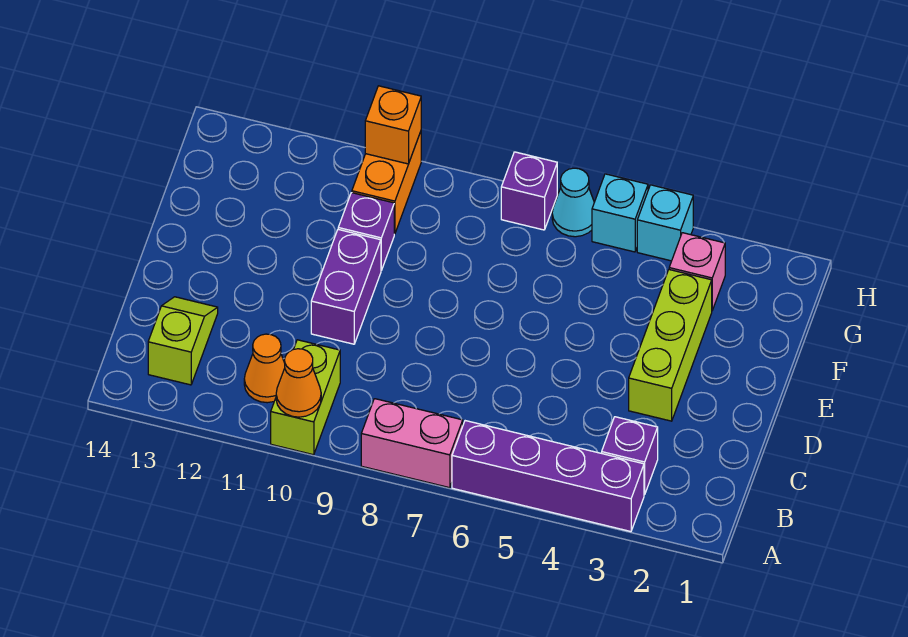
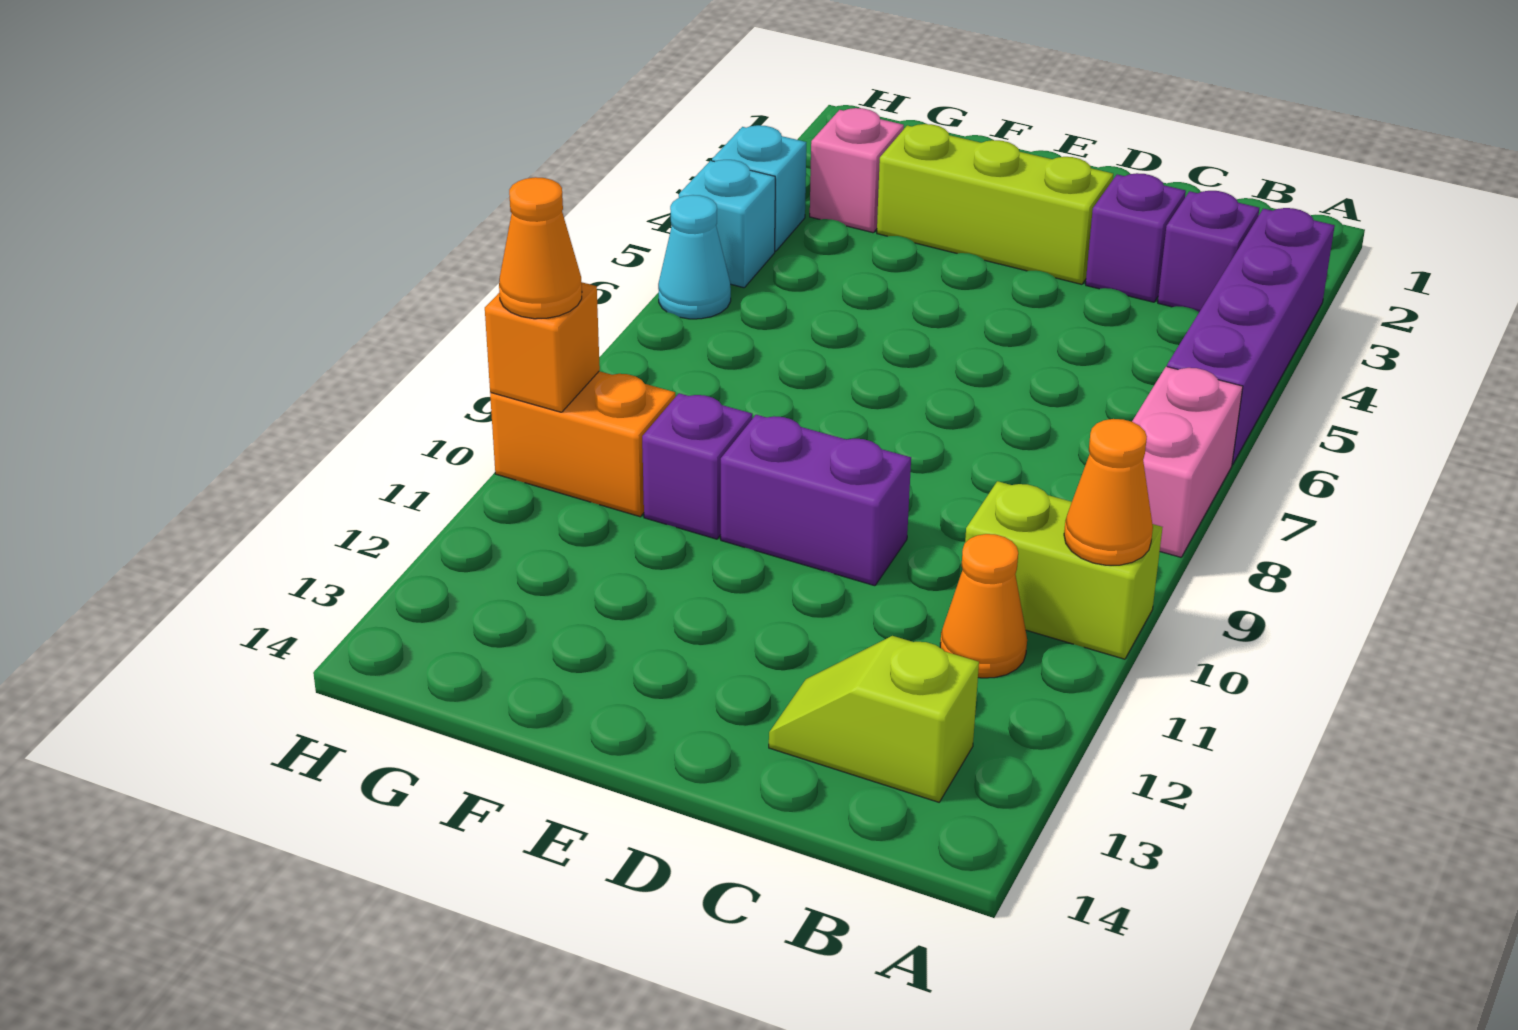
purple brick H7 level 1 -> purple brick C3 level 1
none -> orange cone H10 level 3

